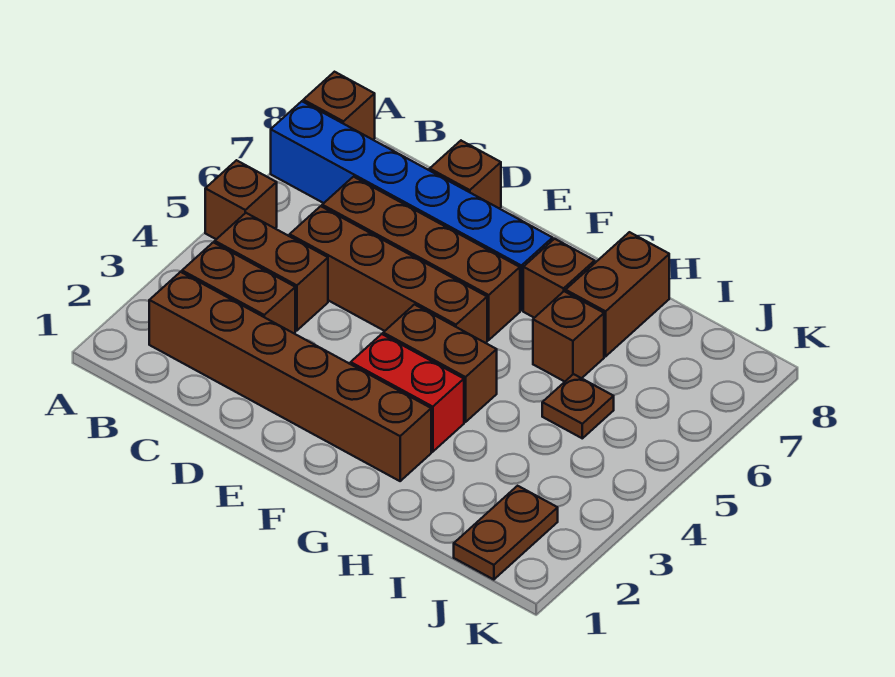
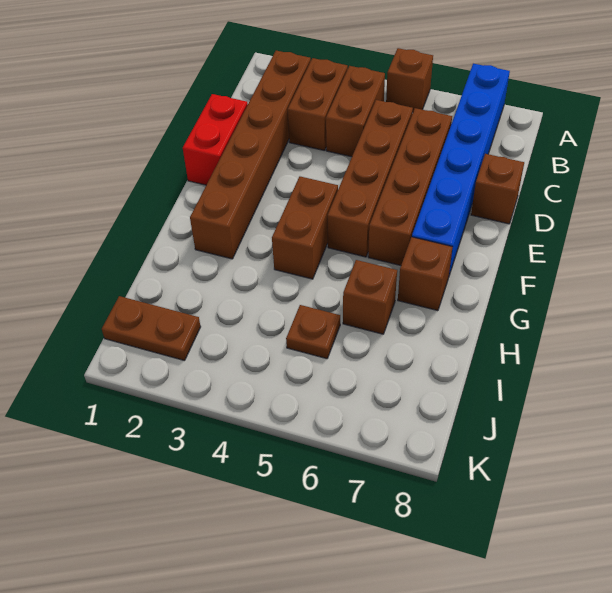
brown brick A8 level 1 -> none
red brick F3:G3 level 1 -> red brick D1:E1 level 1
brown brick H7:H8 level 1 -> none

